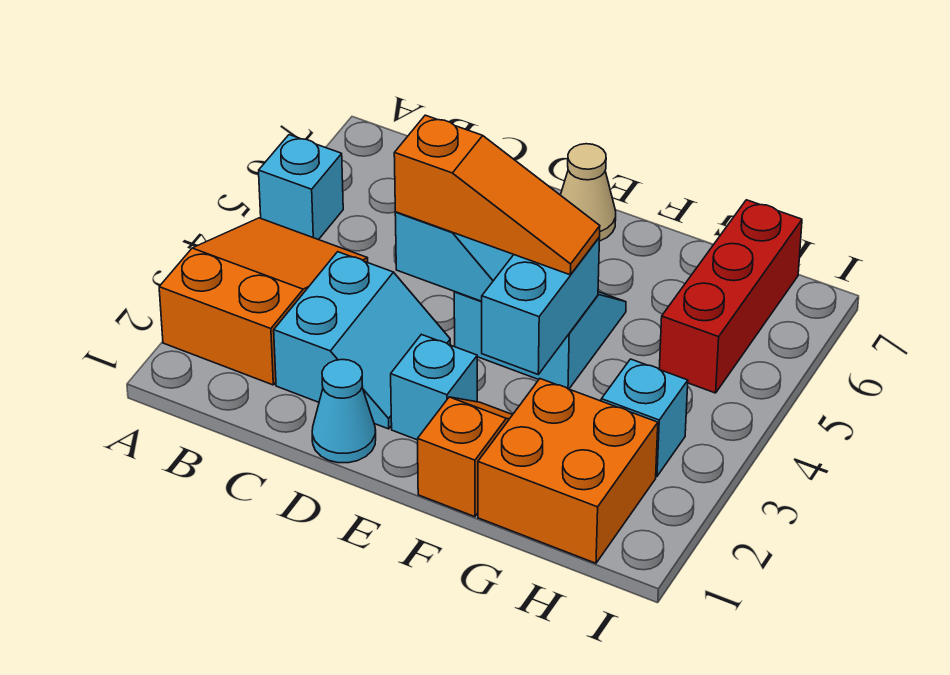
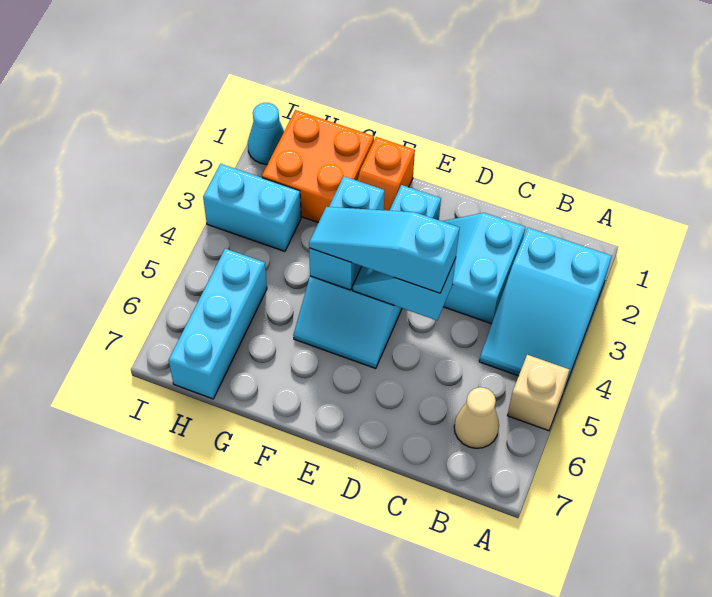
orange slope A2:B4 level 1 top 2 -> cyan slope A2:B4 level 1 top 2
cyan brick A5 level 1 -> tan brick A5 level 1
cyan cone D1 level 1 -> cyan cone I1 level 1
orange slope D4:F4 level 3 top D -> cyan slope D4:F4 level 3 top D
tan cone E7 level 1 -> tan cone B6 level 1
cyan brick H3 level 1 -> cyan brick H3:I3 level 1
red brick H5:H7 level 1 -> cyan brick H5:H7 level 1

